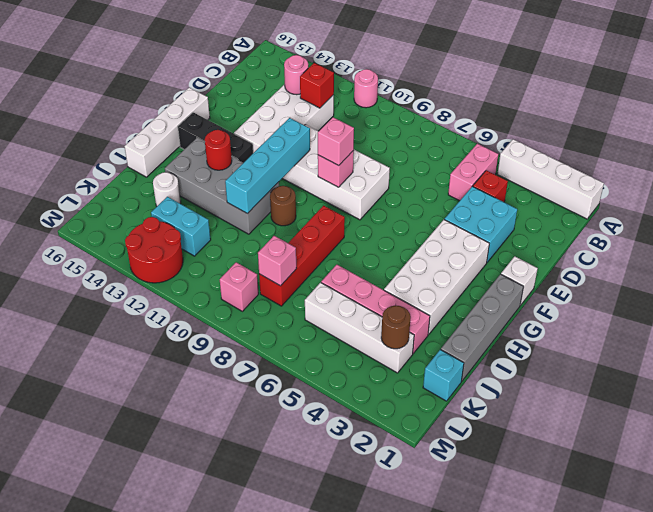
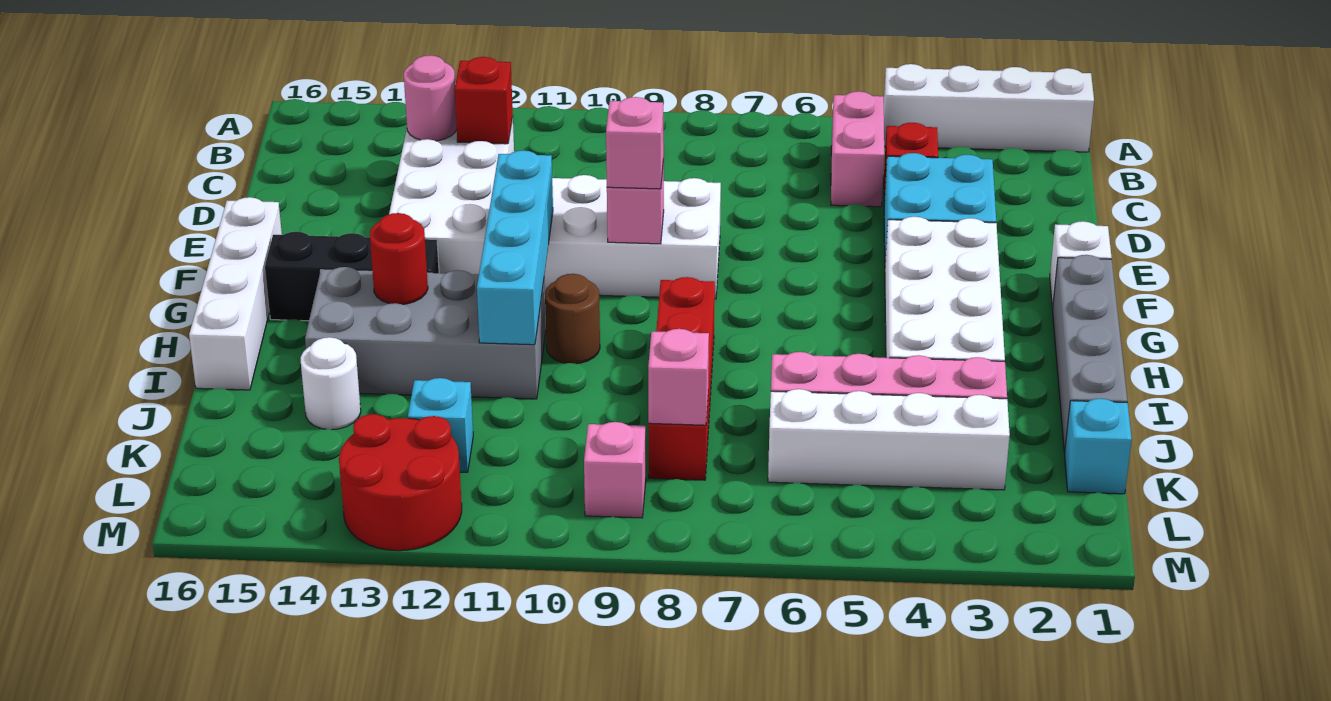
pink round brick A11 level 1 -> none
brown round brick K3 level 2 -> none
cyan brick K12:K13 level 1 -> cyan brick K12 level 1

